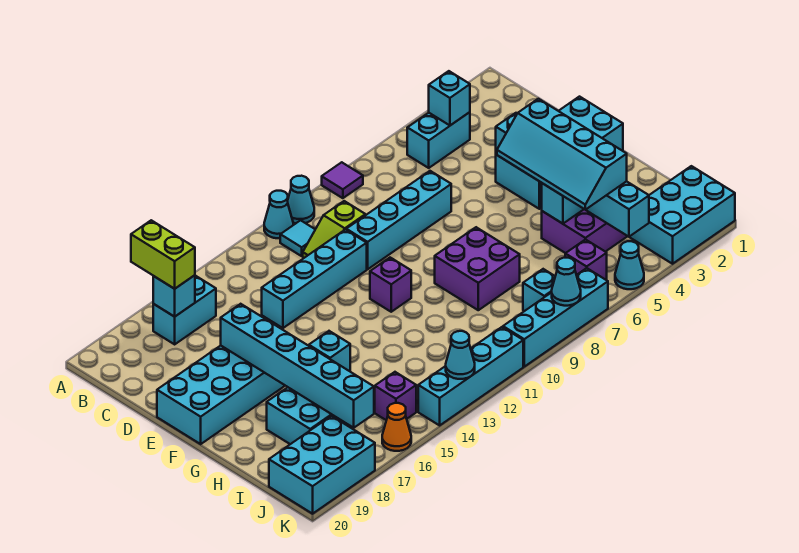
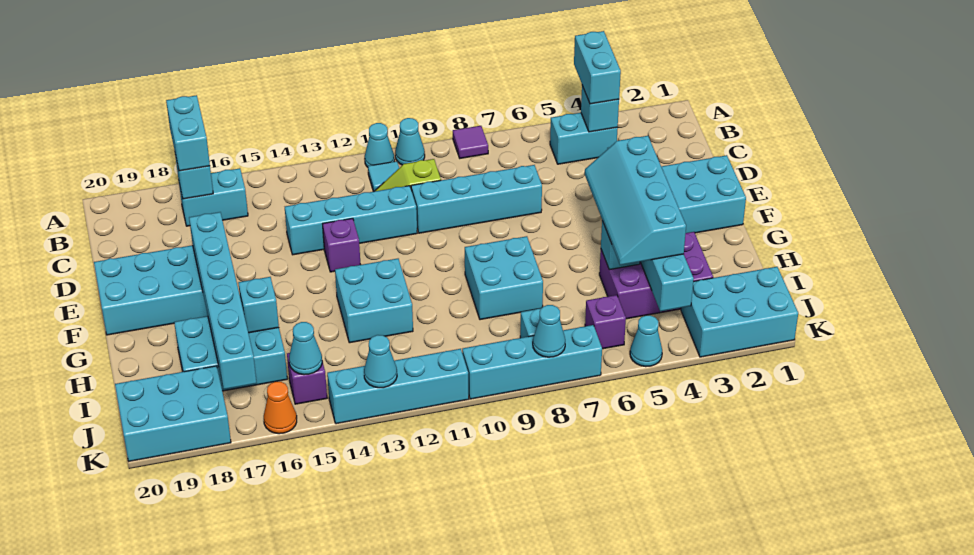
none -> cyan brick A4:B4 level 3
lime brick A17:B17 level 3 -> cyan brick A17:B17 level 3
purple brick F11 level 1 -> purple brick E13 level 1
purple brick G8:H9 level 1 -> cyan brick G8:H9 level 1
none -> cyan brick G12:H13 level 1
none -> cyan cone J15 level 2

